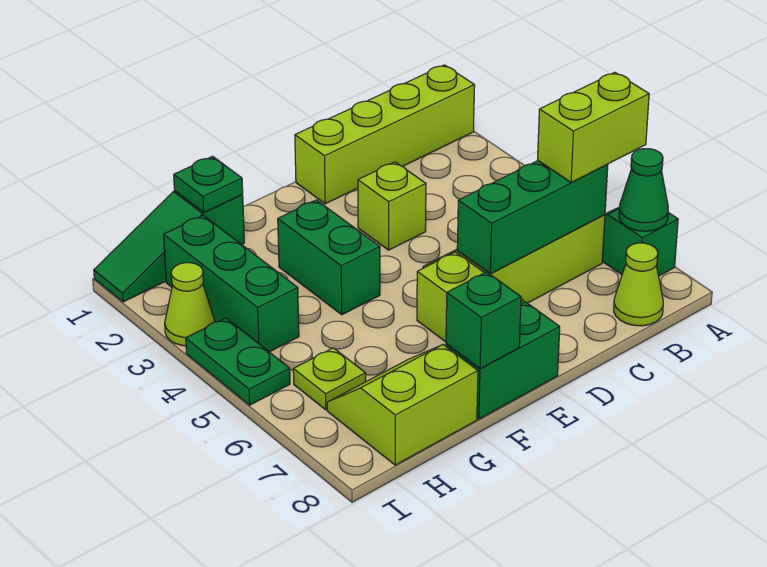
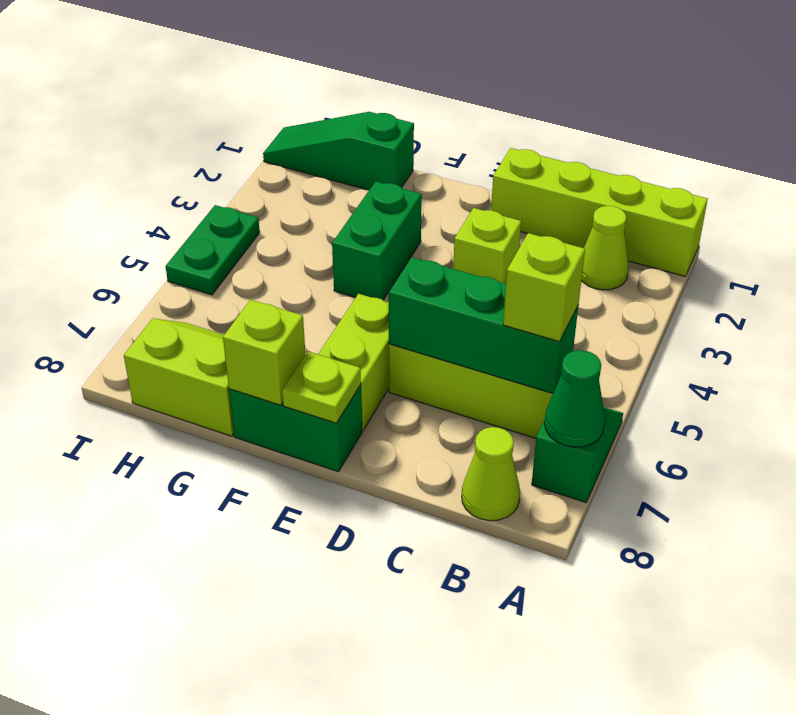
lime brick A6:B6 level 3 -> lime brick B6 level 3
green brick F8 level 2 -> lime brick F8 level 2
green plate G1 level 2 -> none
green brick H2:H4 level 1 -> none
lime plate H6 level 1 -> lime plate E8 level 2
lime cone I3 level 1 -> lime cone B2 level 1

